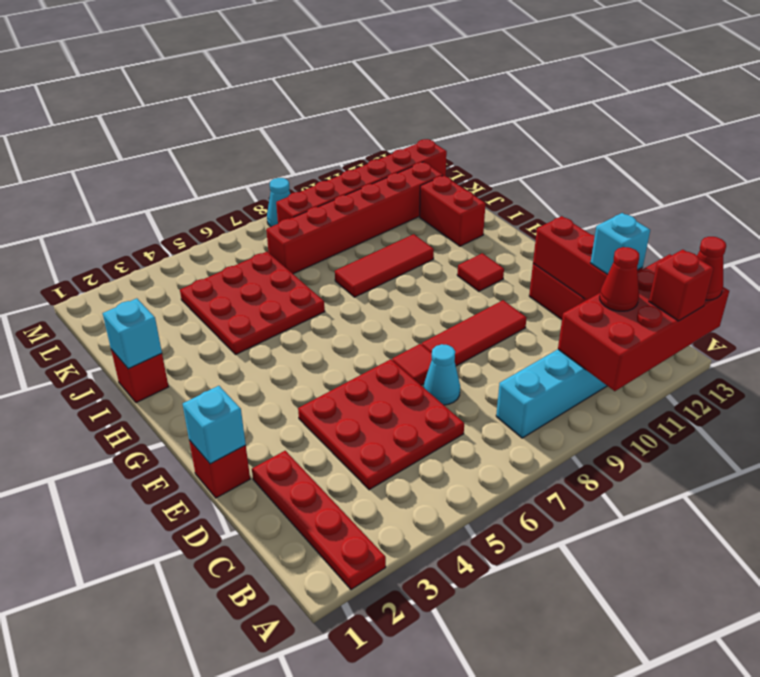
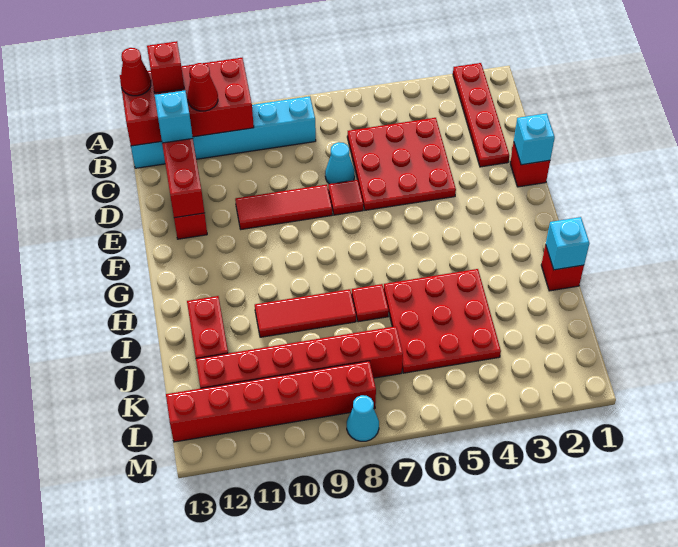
red tile G11 level 1 -> red tile I7 level 1

